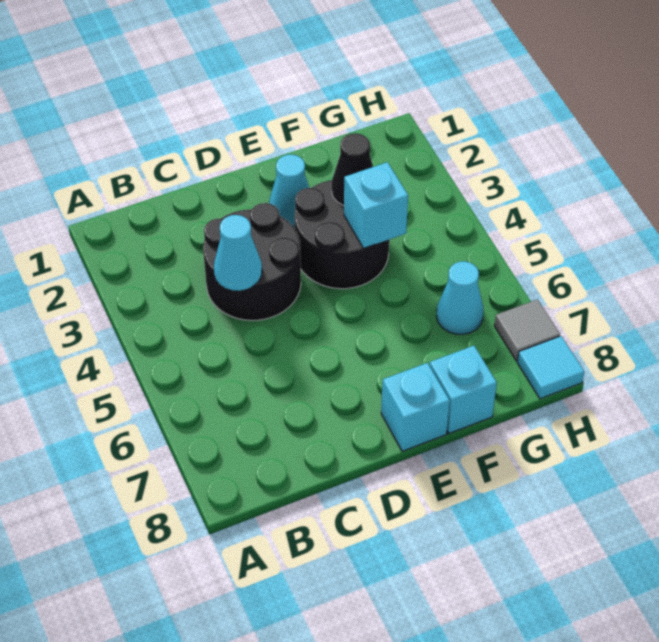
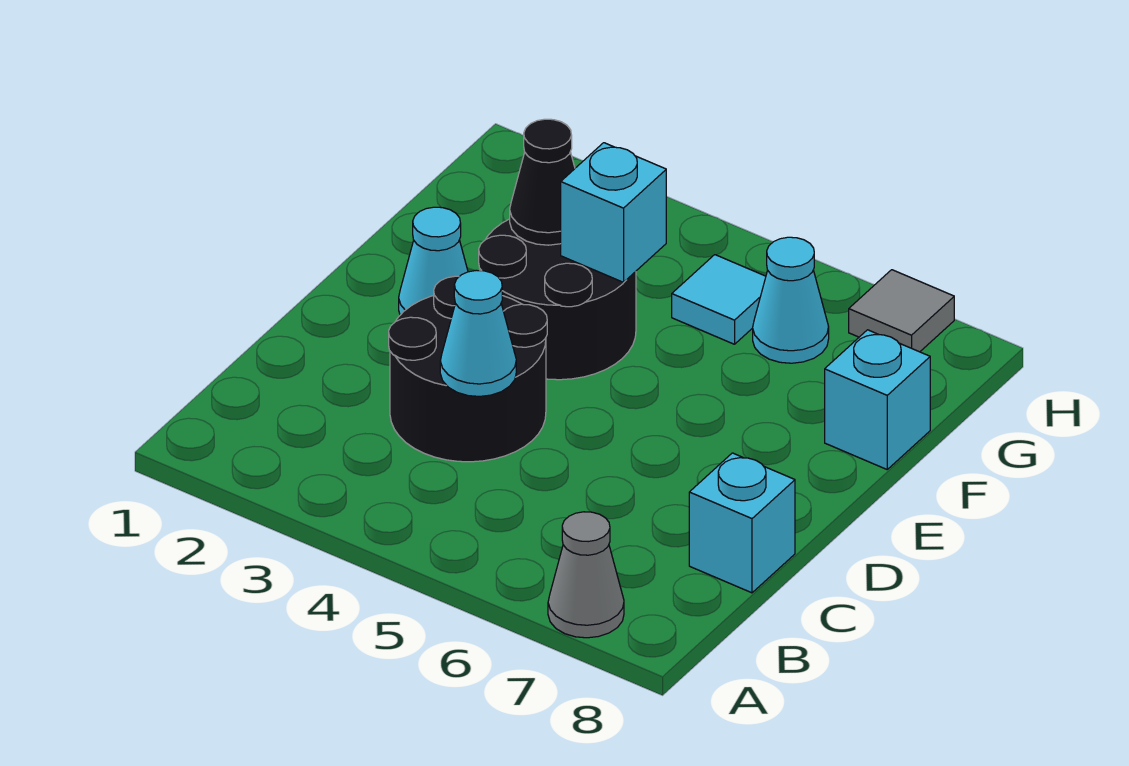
none -> grey cone A7 level 1
cyan brick E8 level 1 -> cyan brick C8 level 1
cyan tile H8 level 1 -> cyan tile G5 level 1

